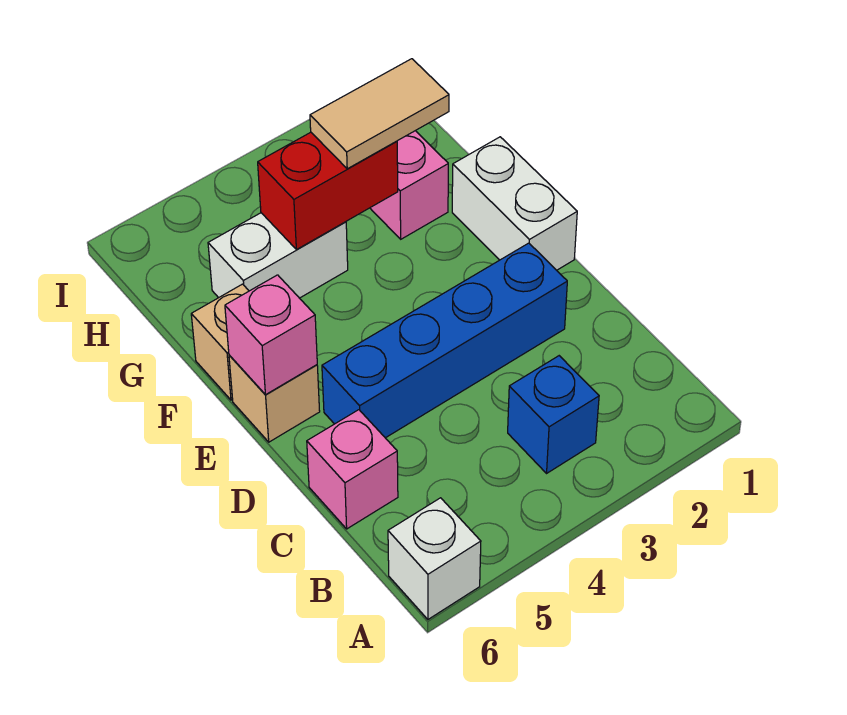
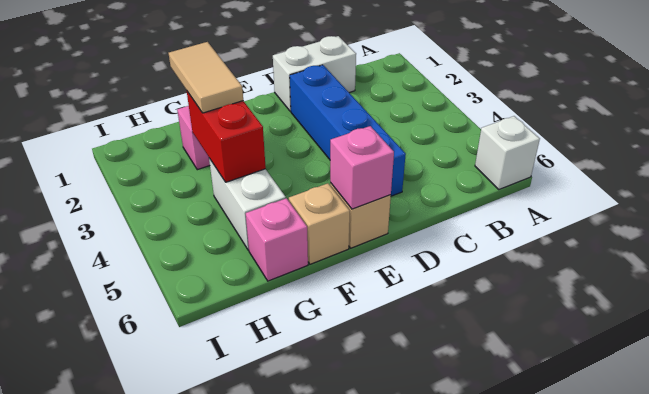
blue brick B3 level 1 -> none
pink brick C6 level 1 -> pink brick G6 level 1
white brick E1:F1 level 1 -> white brick C1:D1 level 1

